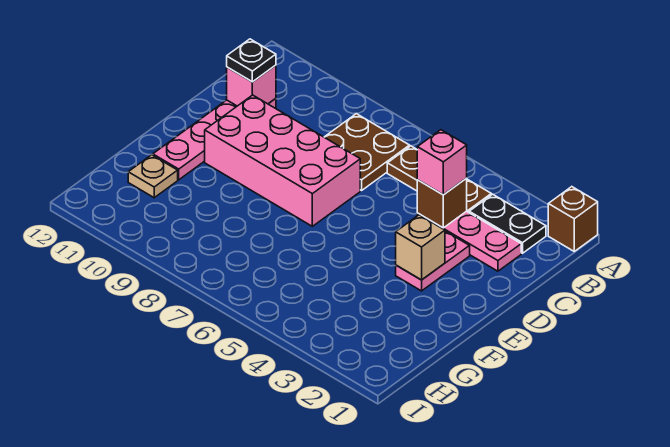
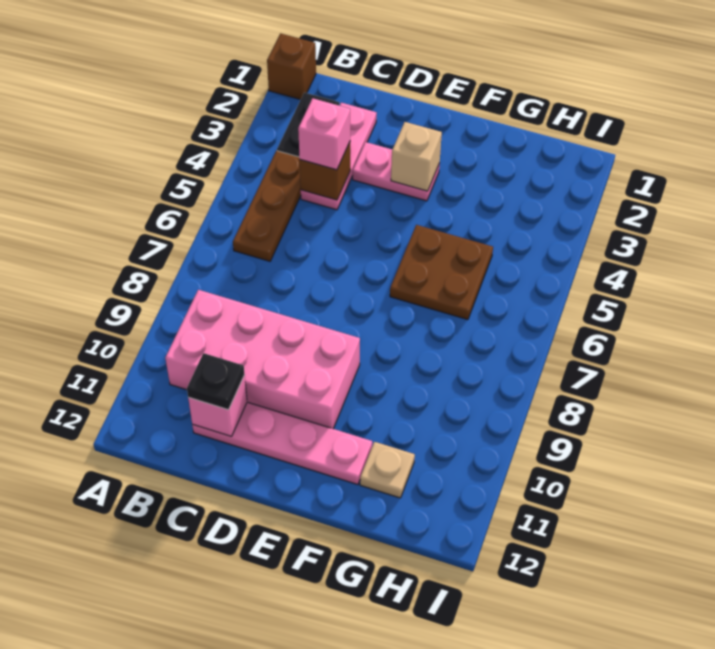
brown plate B7:C8 level 1 -> brown plate F5:G6 level 1
pink brick D7:E10 level 1 -> pink brick B9:E10 level 1

